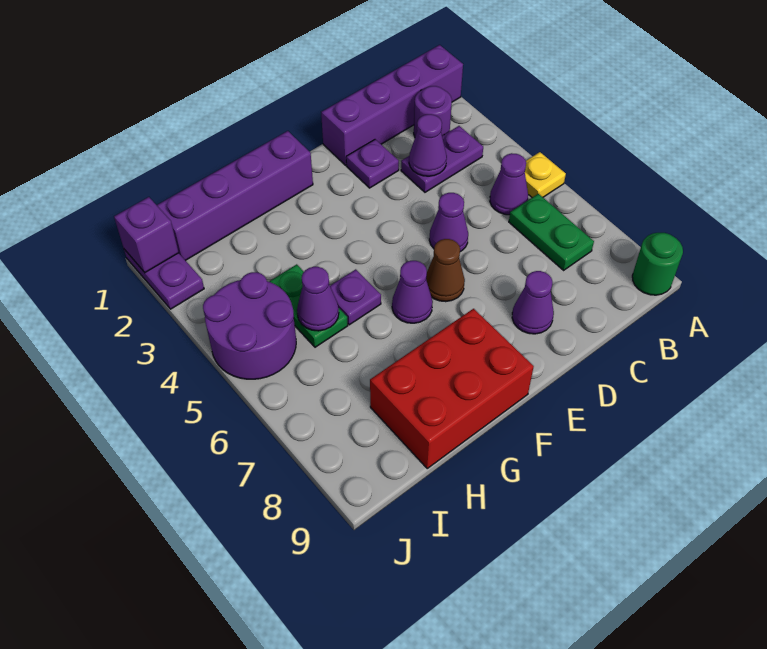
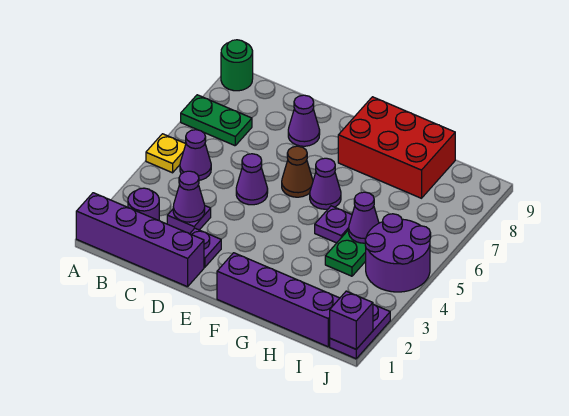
purple plate B3:C3 level 1 -> purple plate C3 level 1
green plate B6:B7 level 1 -> green plate A7:B7 level 1

